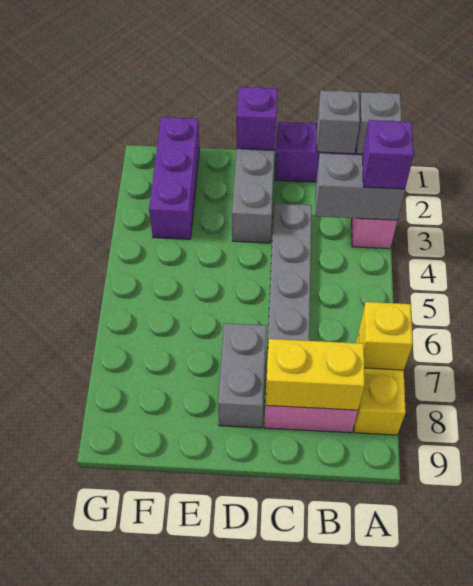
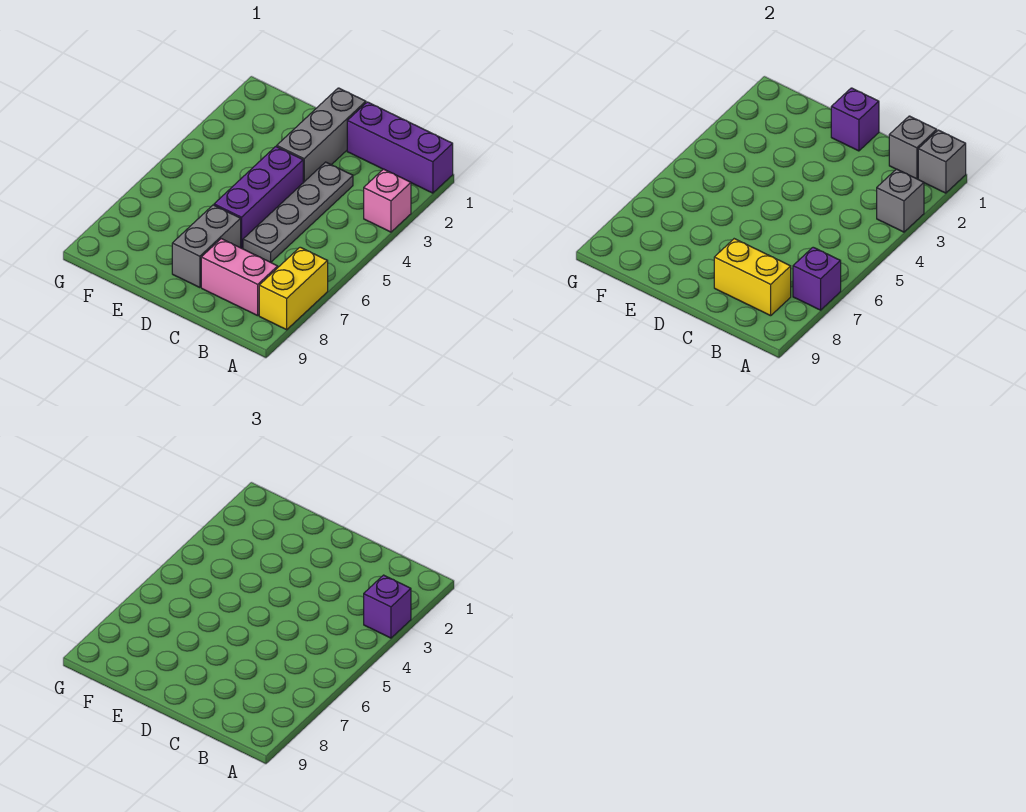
grey brick A3:B3 level 2 -> grey brick A3 level 2
yellow brick A7 level 2 -> purple brick A7 level 2
purple brick F1:F3 level 1 -> purple brick D4:D6 level 1

